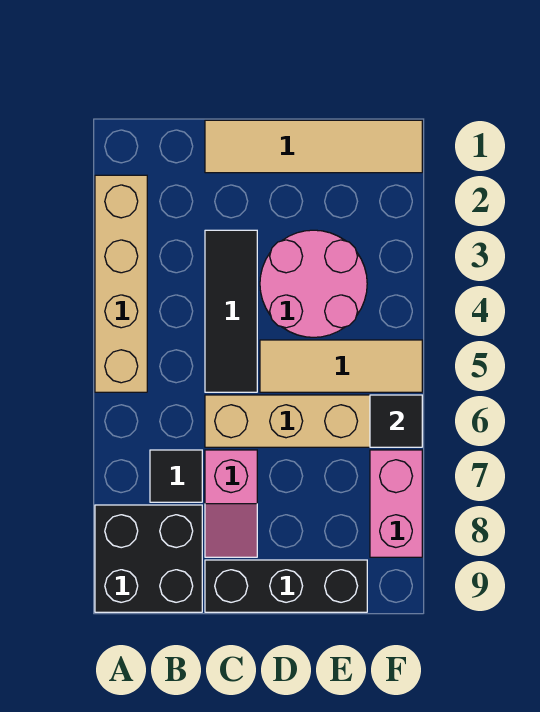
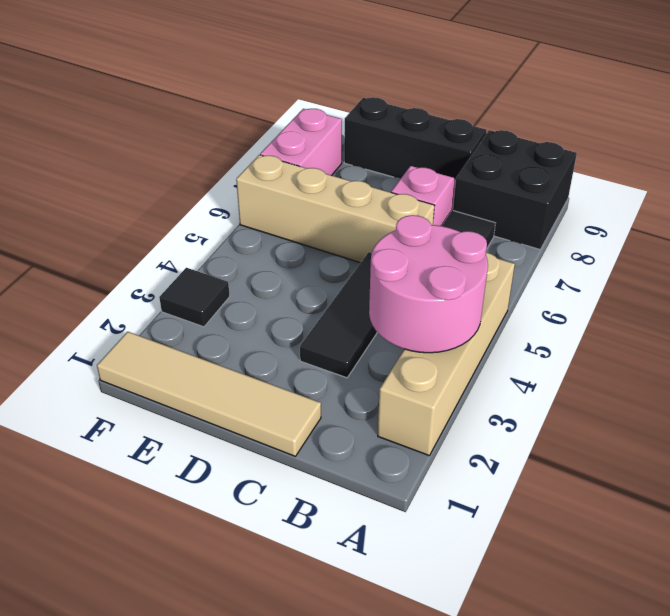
pink round brick D3:E4 level 1 -> pink round brick A3:B4 level 2
tan tile D5:F5 level 1 -> none
black tile F6 level 2 -> black tile F3 level 1

